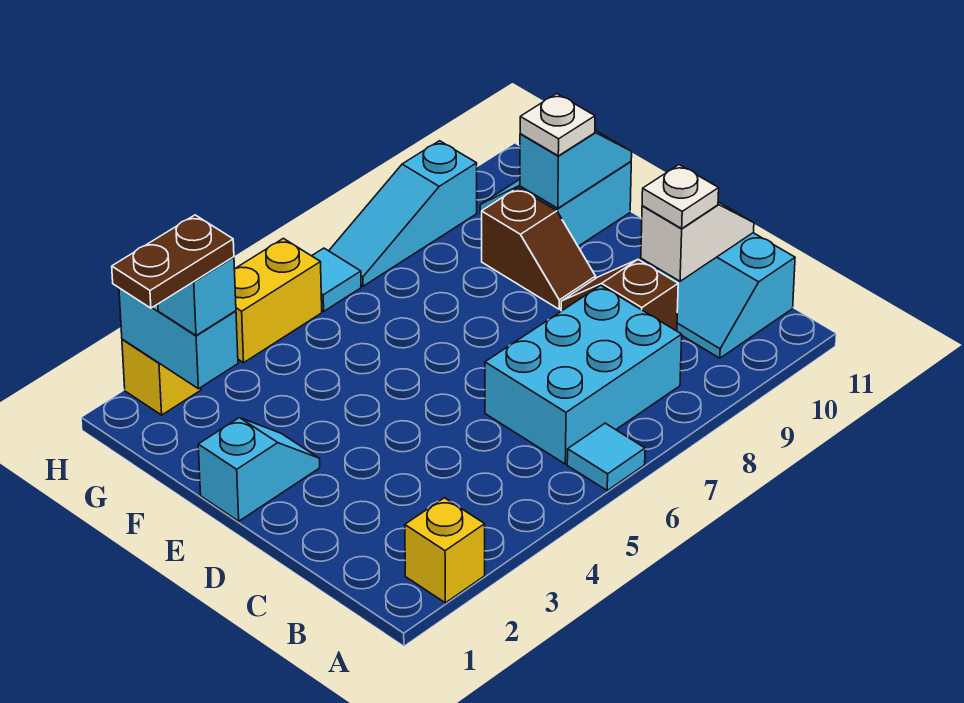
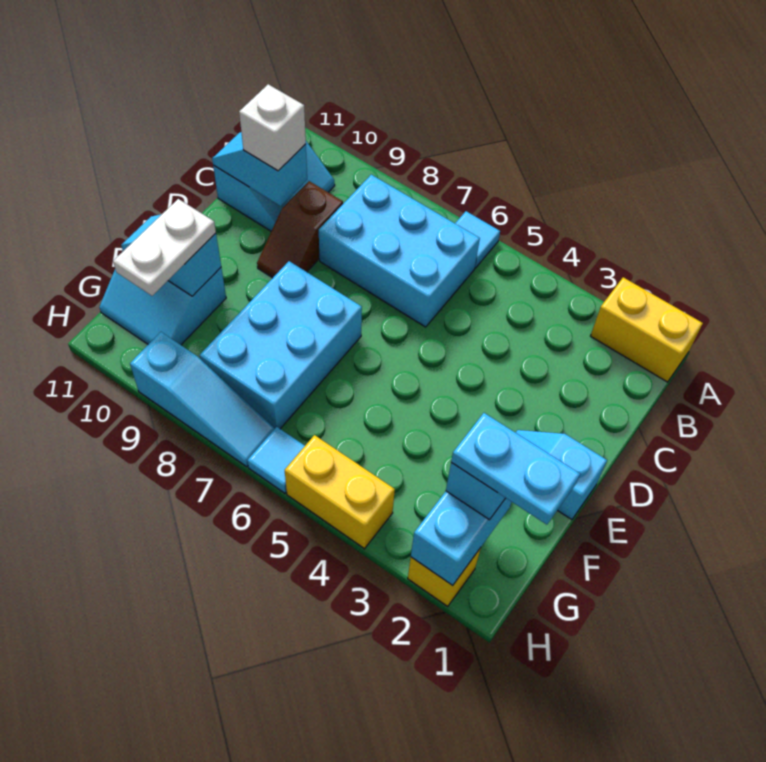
yellow brick A2 level 1 -> yellow brick A1:A2 level 1
white slope C10:C11 level 2 top 10 -> cyan slope C10:C11 level 2 top 10
white plate C10 level 3 -> white brick C10 level 3
none -> cyan brick E7:G8 level 1
brown slope E9:F9 level 1 top F -> none
white plate F10 level 3 -> white plate F10:G10 level 3
brown plate G1:G2 level 4 -> cyan plate G1:G2 level 4

